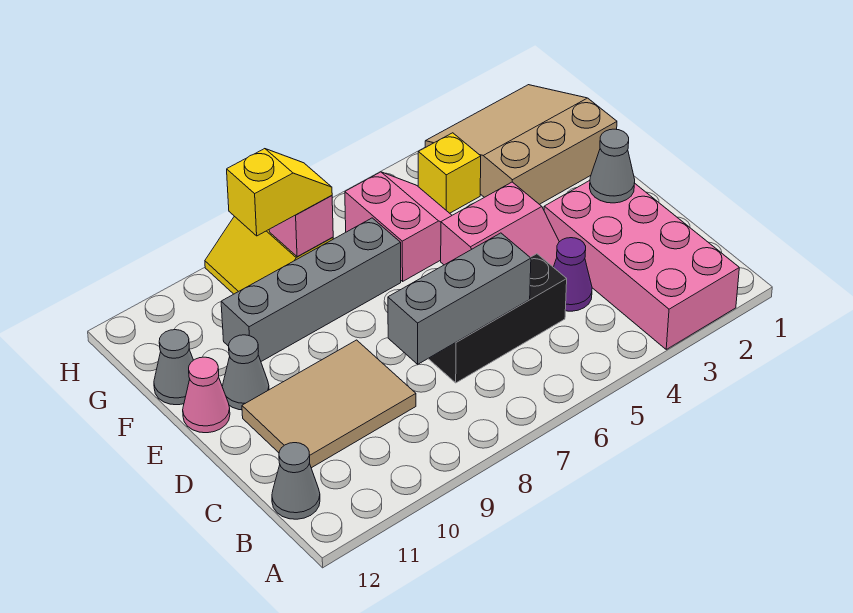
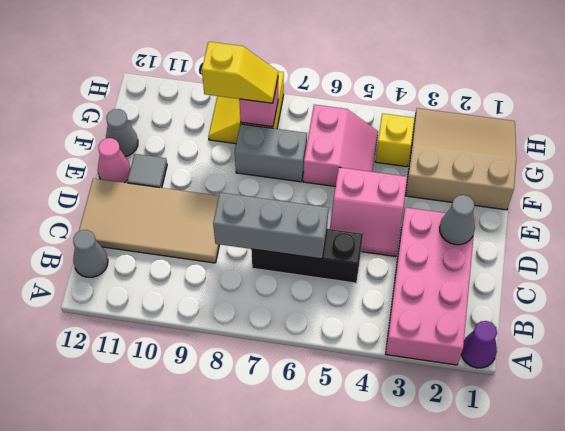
purple cone C4 level 1 -> purple cone A1 level 1
tan tile C9:D11 level 1 -> tan tile C9:D12 level 1
grey cone E11 level 1 -> grey tile E11 level 1
grey brick F7:F10 level 1 -> grey brick F7:F8 level 1

